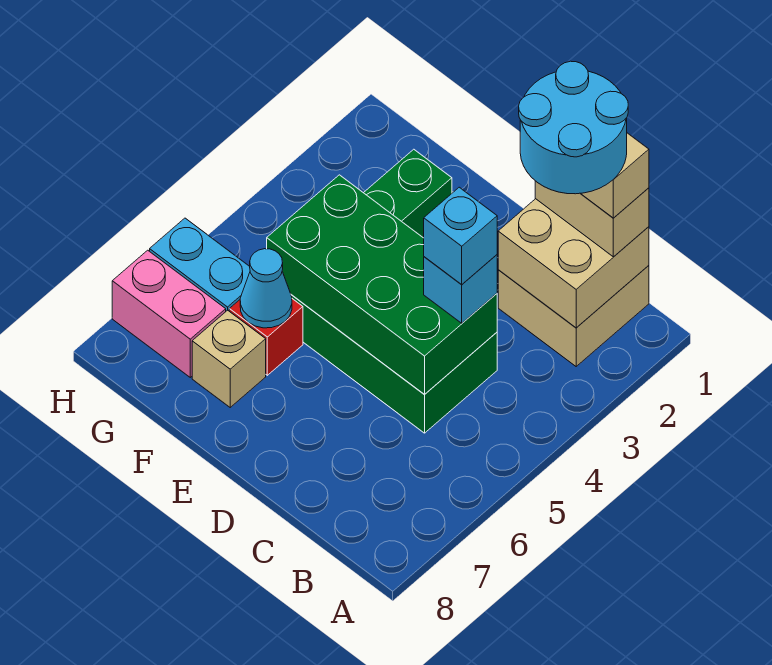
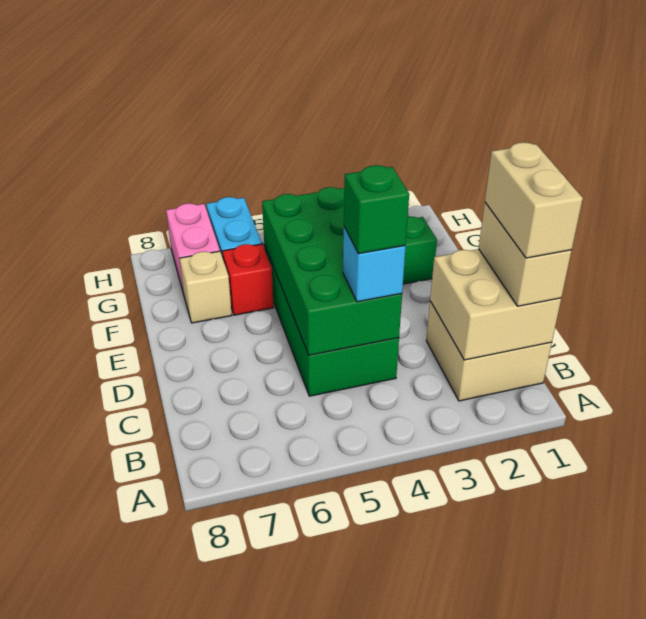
cyan round brick B1:C2 level 5 -> none
cyan brick C4 level 4 -> green brick C4 level 4
cyan cone F6 level 2 -> none

